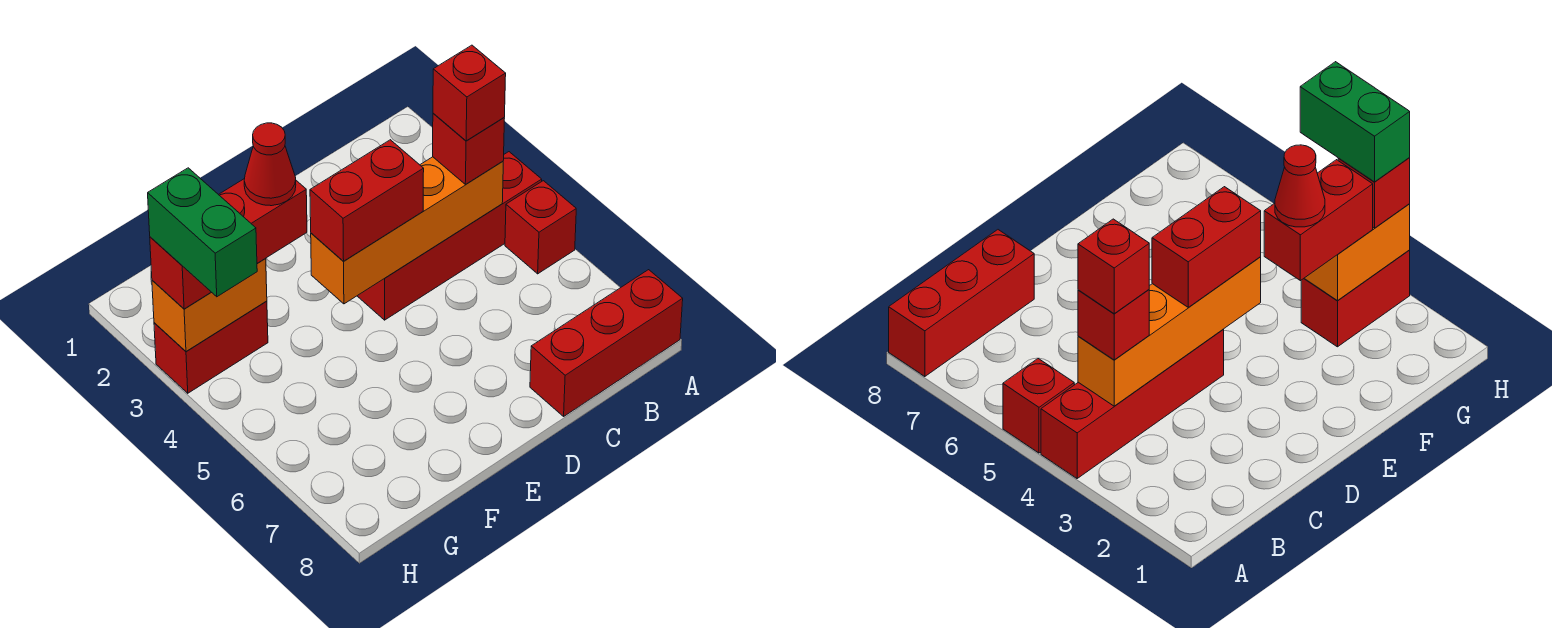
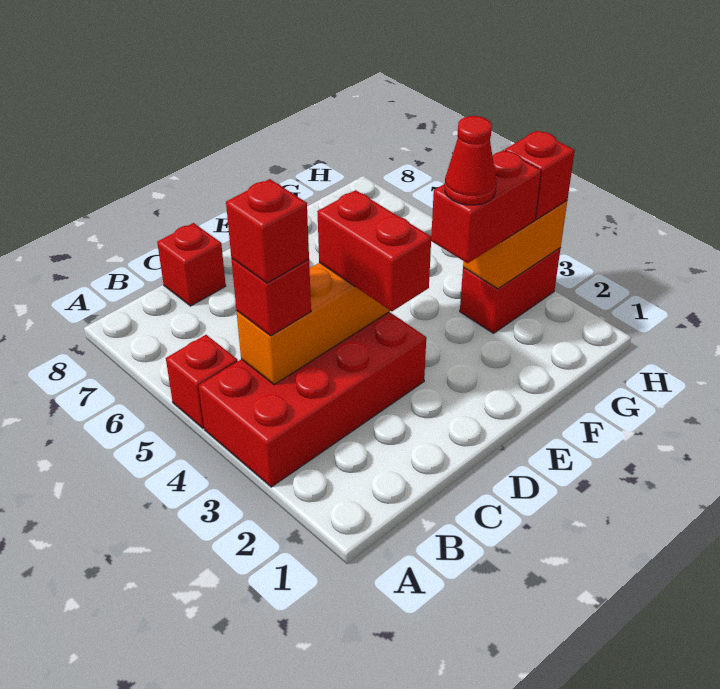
red brick A4:D4 level 1 -> red brick A3:D4 level 1
red brick A8:C8 level 1 -> red brick C8 level 1
red brick D4:E4 level 3 -> red brick D3:D4 level 3
green brick H3:H4 level 4 -> none

